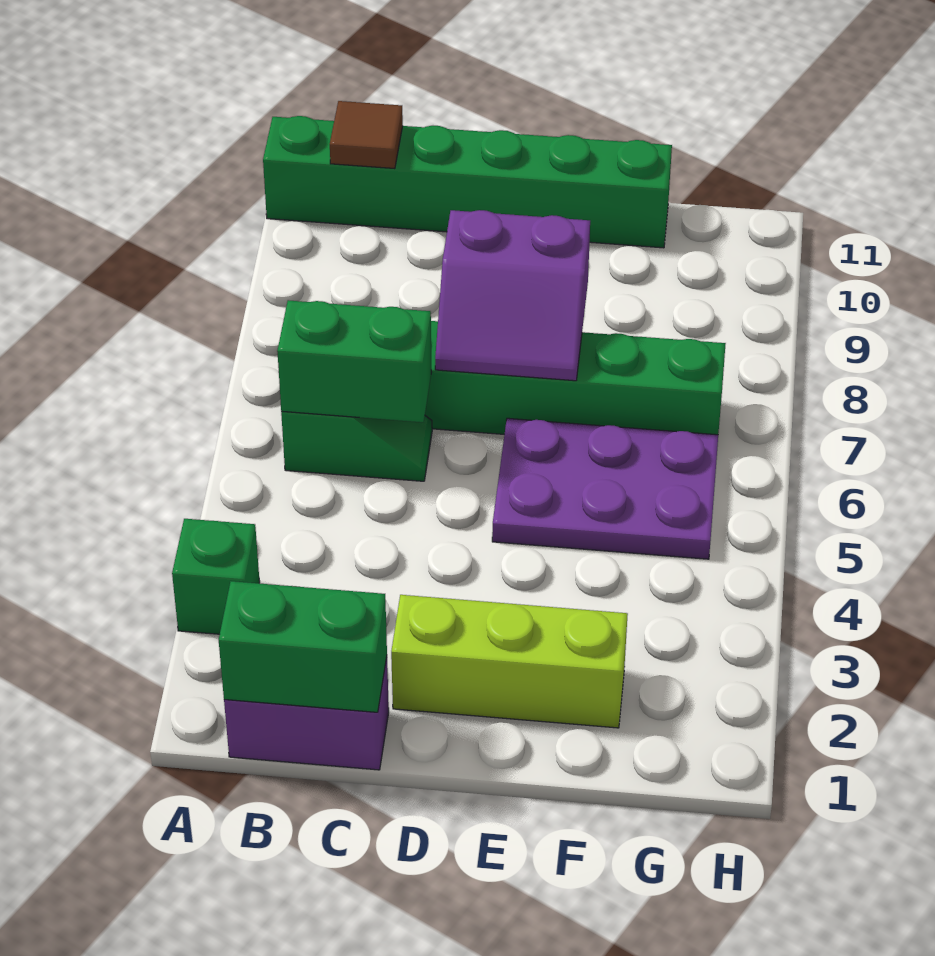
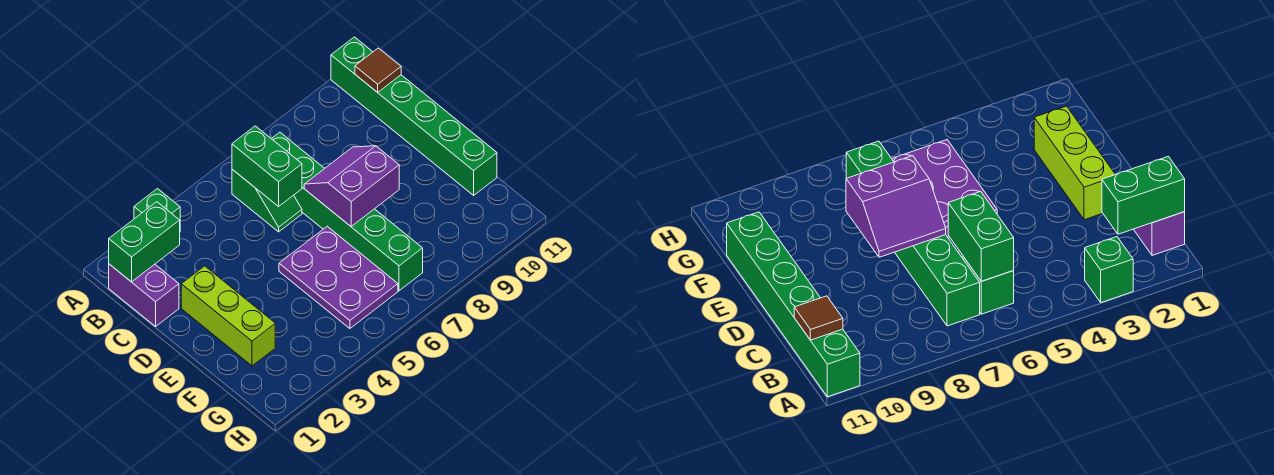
green brick B1:C1 level 2 -> green brick B1:B2 level 2
purple slope D7:E8 level 2 top 8 -> purple slope D7:E8 level 2 top E

